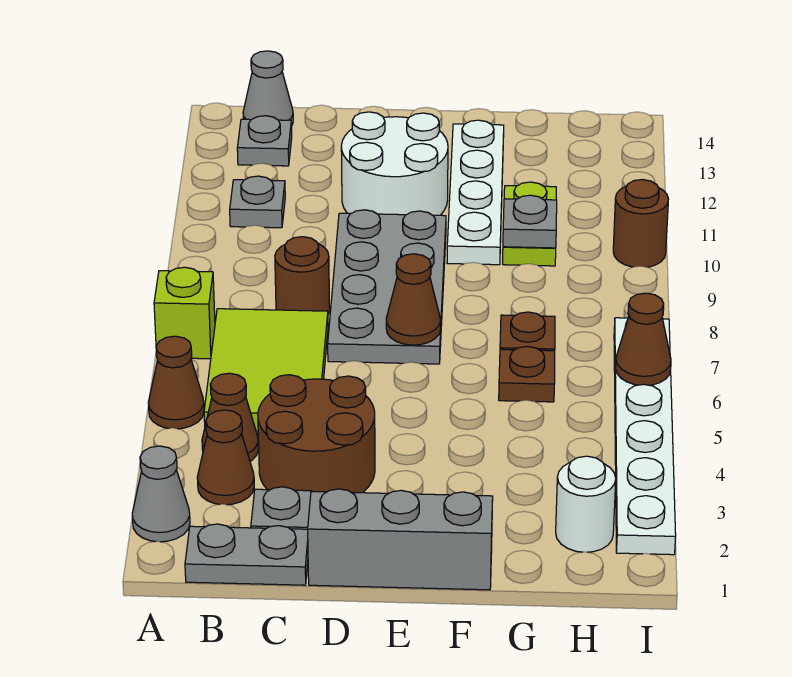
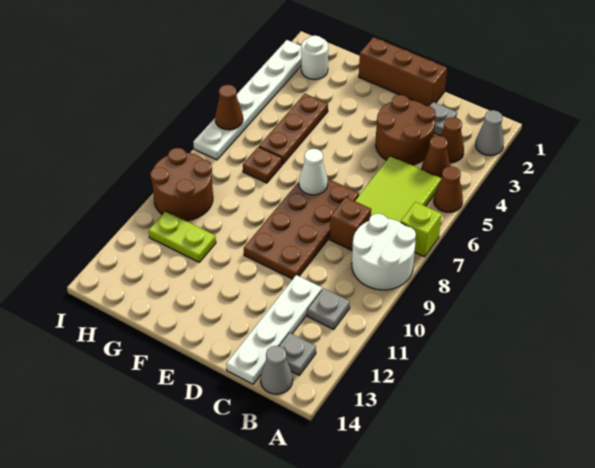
grey plate B1:C1 level 1 -> none
brown round brick C8 level 1 -> brown brick C8 level 1
grey brick D1:F1 level 1 -> brown brick D1:F1 level 1
grey plate D7:E10 level 1 -> brown plate D7:E10 level 1
white round brick D11:E12 level 1 -> white round brick A8:B9 level 1
brown cone E7 level 2 -> white cone E7 level 2
white plate F10:F13 level 1 -> white plate C11:C14 level 1
brown plate G6 level 1 -> brown plate G4:G6 level 1
lime plate G10:G11 level 1 -> lime plate G11:H11 level 1
grey plate G10 level 2 -> none
brown round brick I10 level 1 -> brown round brick H9:I10 level 1

